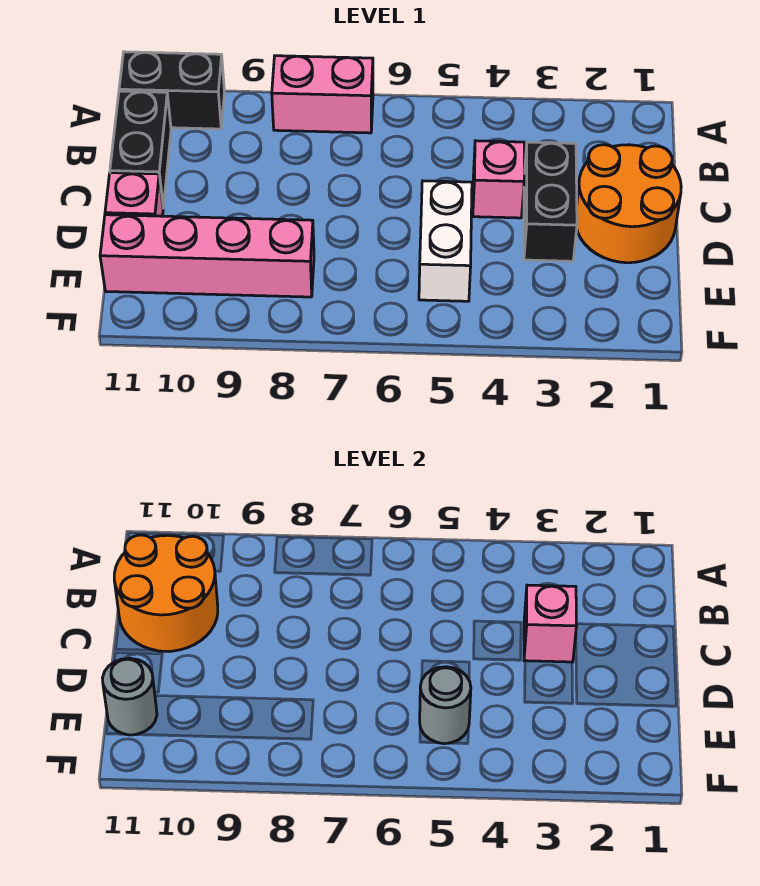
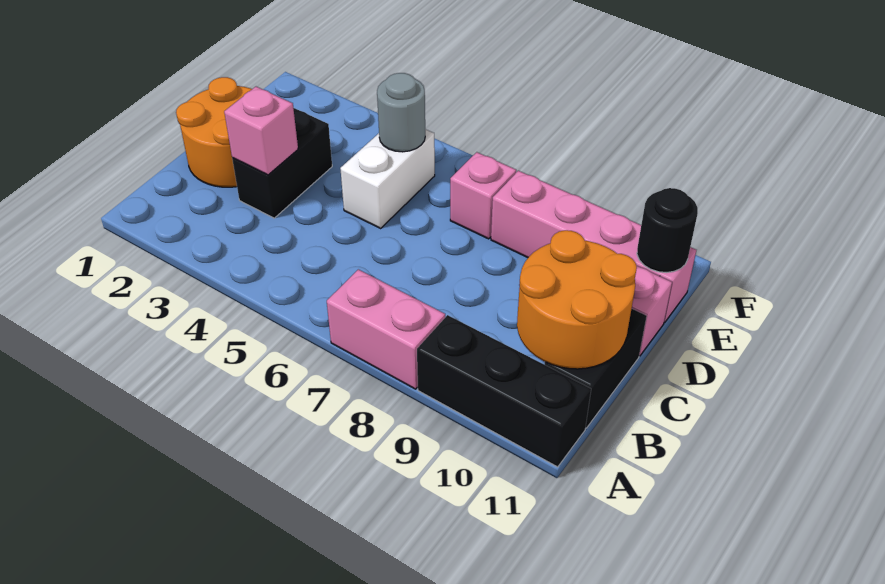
black brick A10:A11 level 1 -> black brick A9:A11 level 1
pink brick C4 level 1 -> pink brick E7 level 1
grey round brick E11 level 2 -> black round brick E11 level 2

